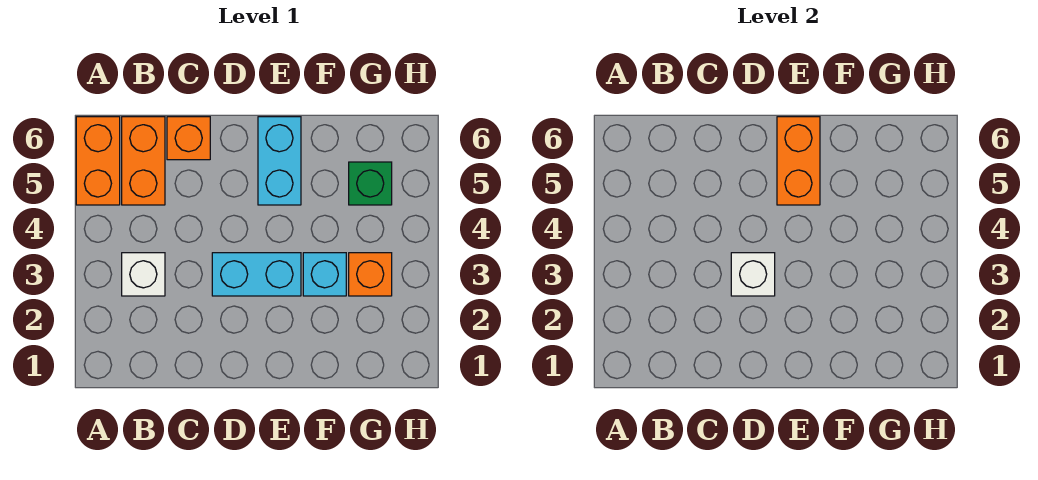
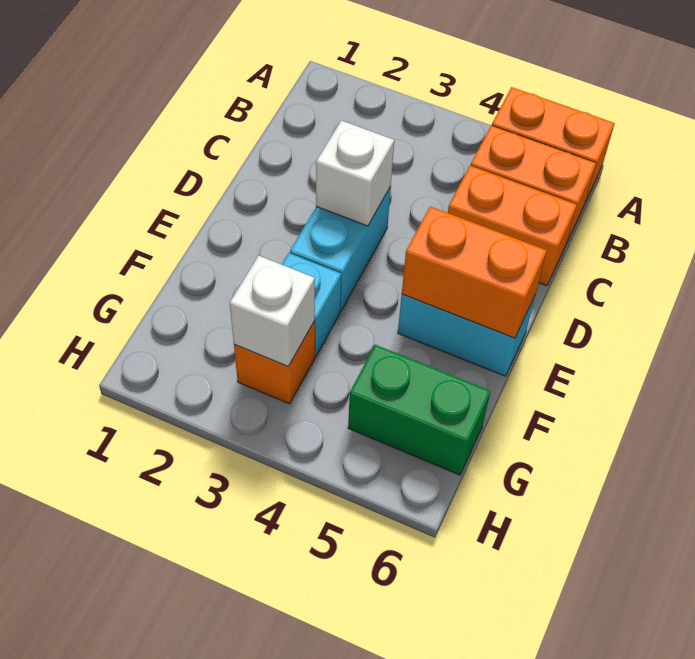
white brick B3 level 1 -> white brick G3 level 2
orange brick C6 level 1 -> orange brick C5:C6 level 1
green brick G5 level 1 -> green brick G5:G6 level 1

